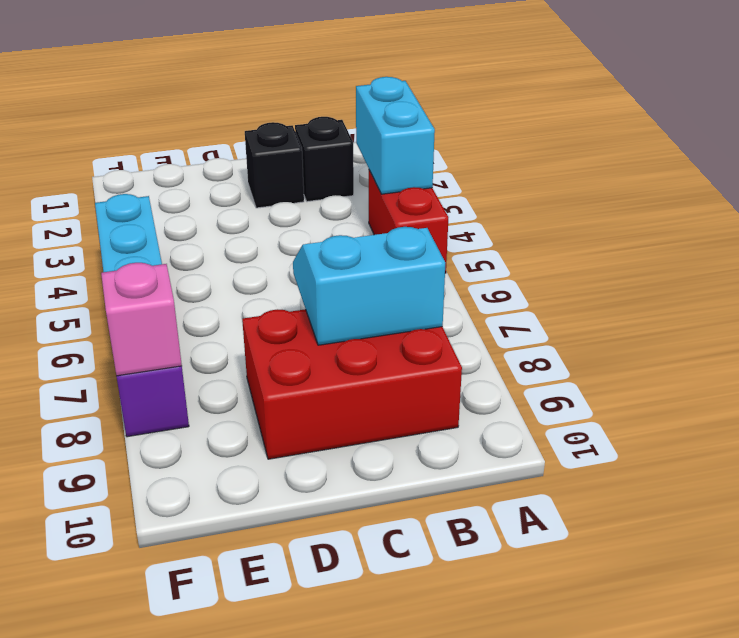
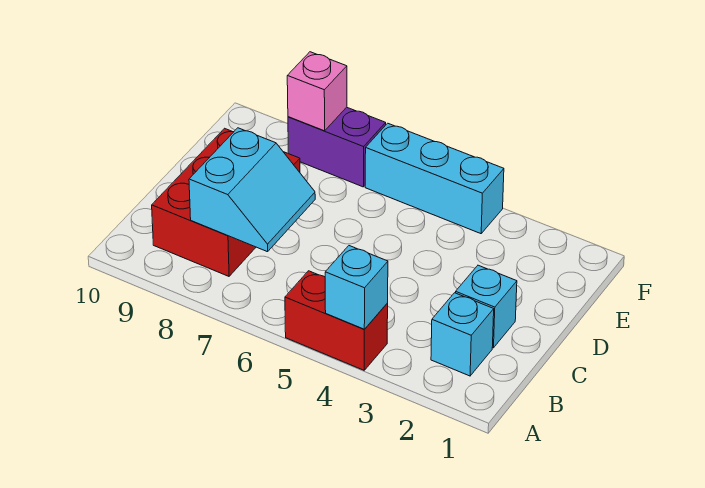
cyan brick A3:A4 level 2 -> cyan brick A4 level 2
black brick B2 level 1 -> cyan brick B2 level 1
black brick C2 level 1 -> cyan brick C2 level 1

